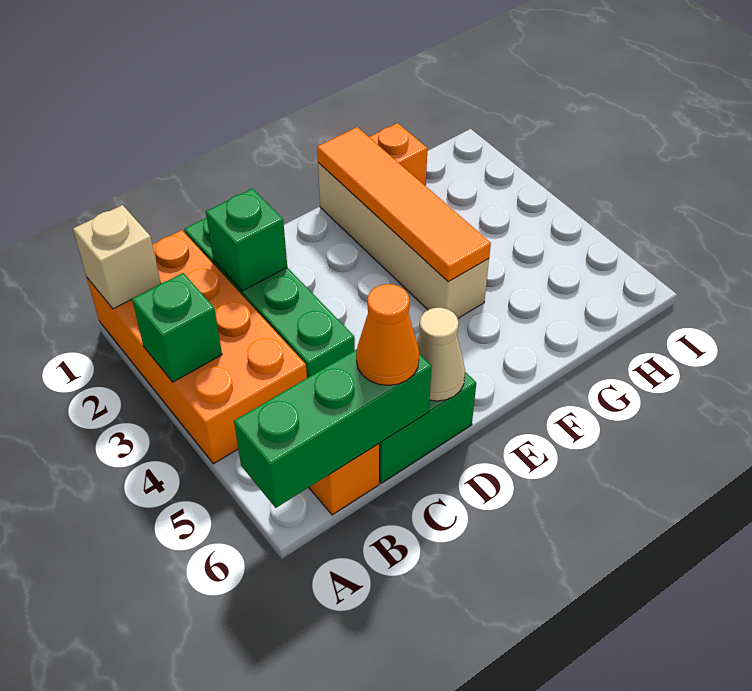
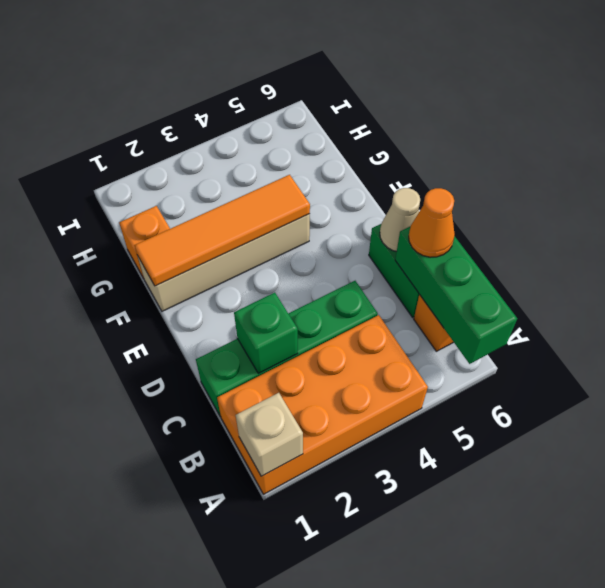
green brick A3 level 2 -> none

